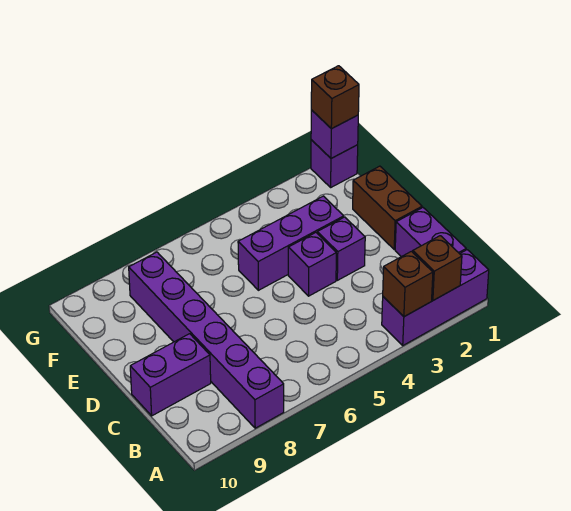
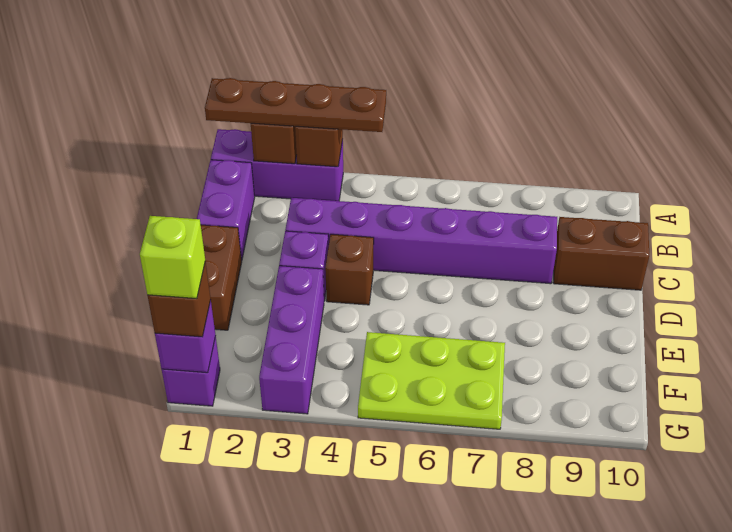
none -> brown plate A1:A4 level 3
purple brick A8:F8 level 1 -> purple brick C3:C8 level 1
purple brick C9:C10 level 1 -> brown brick C9:C10 level 1
purple brick D4 level 1 -> brown brick D4 level 1
purple brick E3:E5 level 1 -> purple brick E3:G3 level 1
none -> lime plate F5:G7 level 1
none -> lime brick G1 level 4

